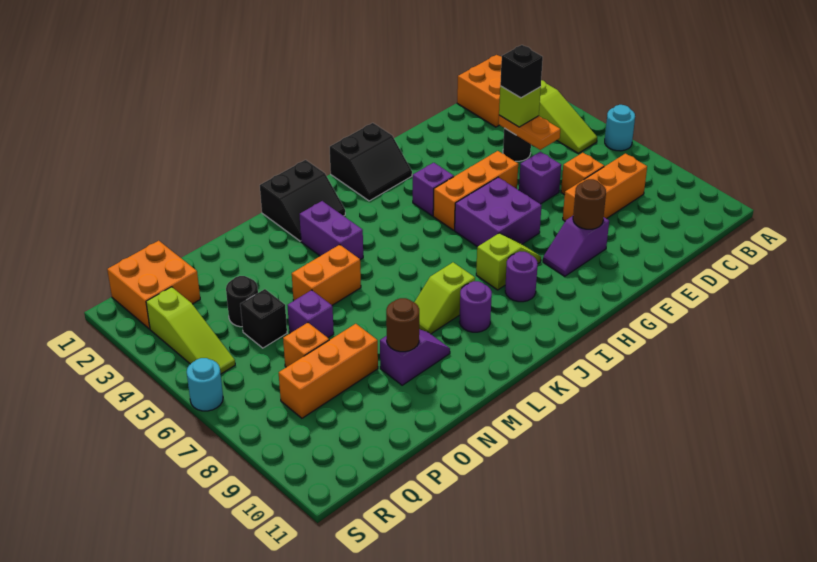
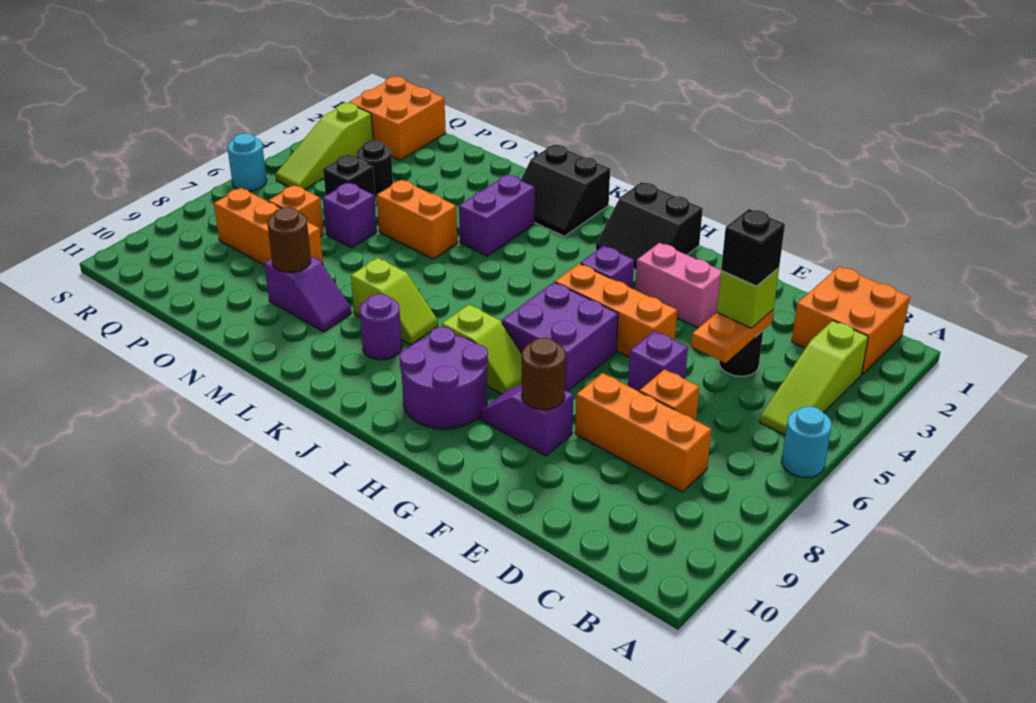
none -> pink brick F3:G3 level 1
purple round brick I9 level 1 -> purple round brick H9:I10 level 1
lime slope K8:L8 level 1 top K -> lime slope K8:L8 level 1 top L

